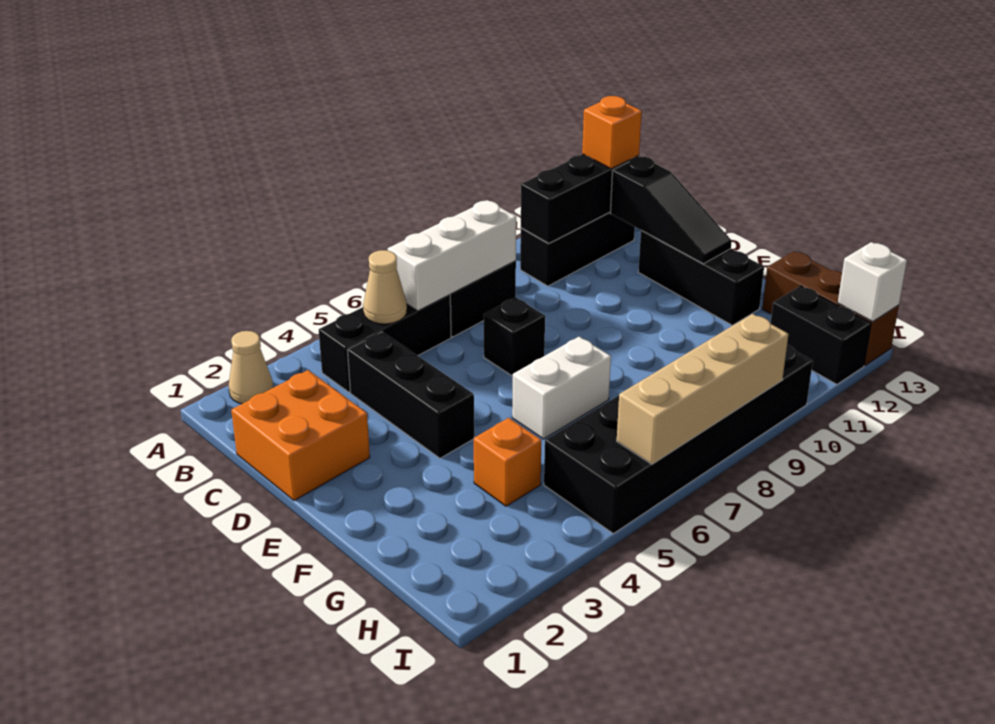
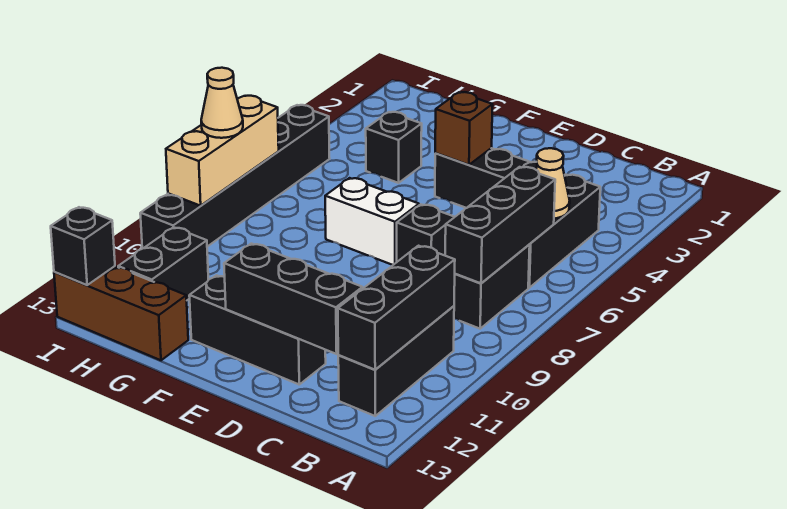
tan cone A2 level 1 -> tan cone I8 level 3
white brick B6:B8 level 2 -> black brick B6:B8 level 2
orange brick B12 level 3 -> none
orange brick C1:D2 level 1 -> none
black slope C12:E12 level 2 top C -> black brick C12:E12 level 2
none -> brown brick E4 level 2
white brick F6:F7 level 1 -> white brick E7:F7 level 1
orange brick G4 level 1 -> black brick G4 level 1
black brick H5:I10 level 1 -> black brick I5:I10 level 1
black brick H12:I12 level 1 -> black brick H11:H12 level 1
tan brick I6:I9 level 2 -> tan brick I7:I9 level 2
white brick I13 level 2 -> black brick I13 level 2

